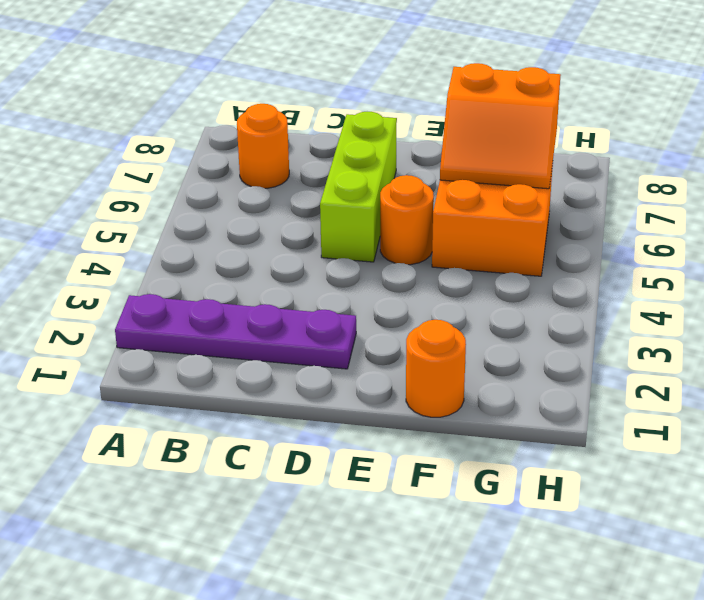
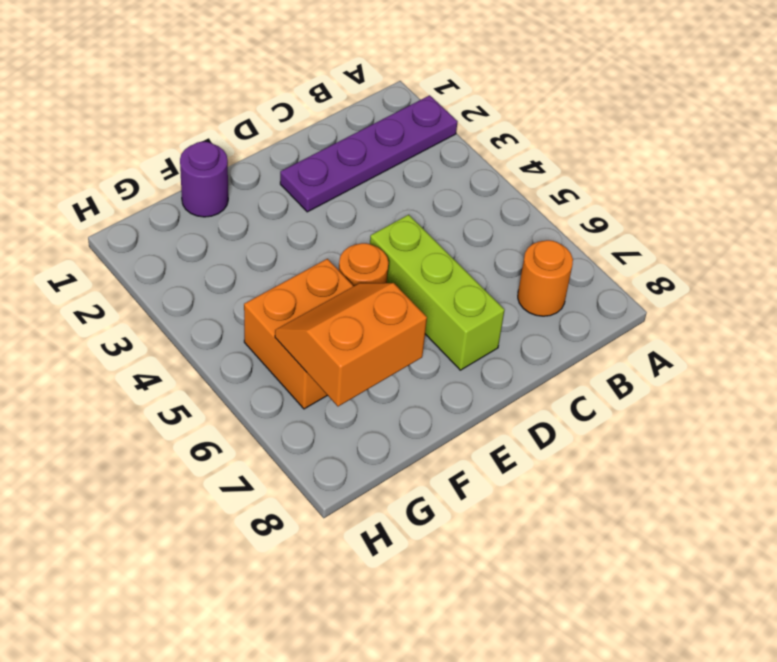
orange round brick F1 level 1 -> purple round brick F1 level 1

